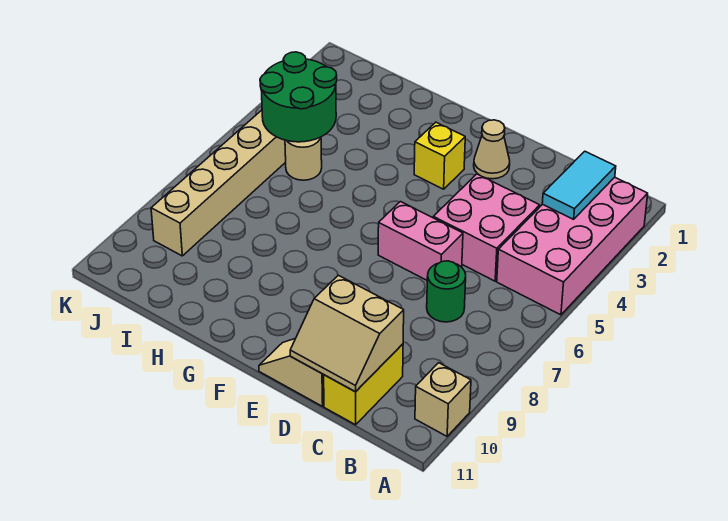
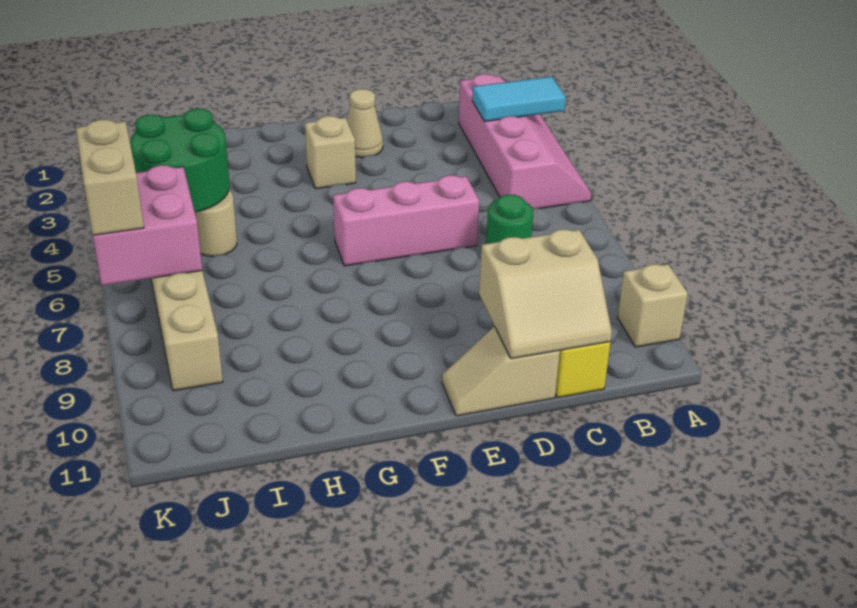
pink brick A2:B5 level 1 -> pink slope A2:B5 level 1 top B
cyan tile B2:B3 level 2 -> cyan tile A3:B3 level 2
pink brick C4:D5 level 1 -> pink brick J6:K7 level 2
pink brick D6:E6 level 1 -> pink brick D6:F6 level 1
yellow brick F3 level 1 -> tan brick F3 level 1
none -> tan brick K6:K7 level 3

